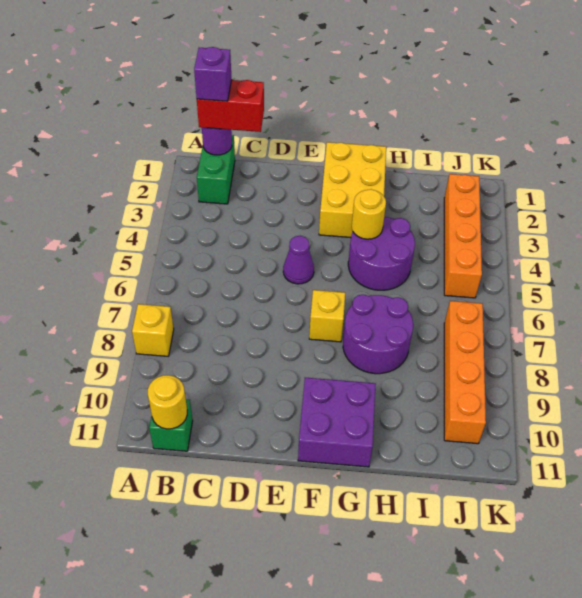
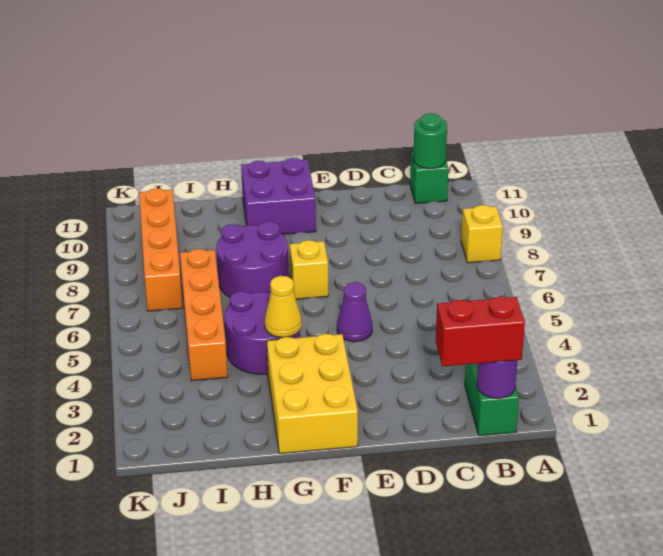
purple brick B1 level 4 -> none
yellow round brick B11 level 2 -> green round brick B11 level 2
yellow round brick G4 level 2 -> yellow cone G4 level 2
orange brick J2:J5 level 1 -> orange brick I4:I7 level 1

